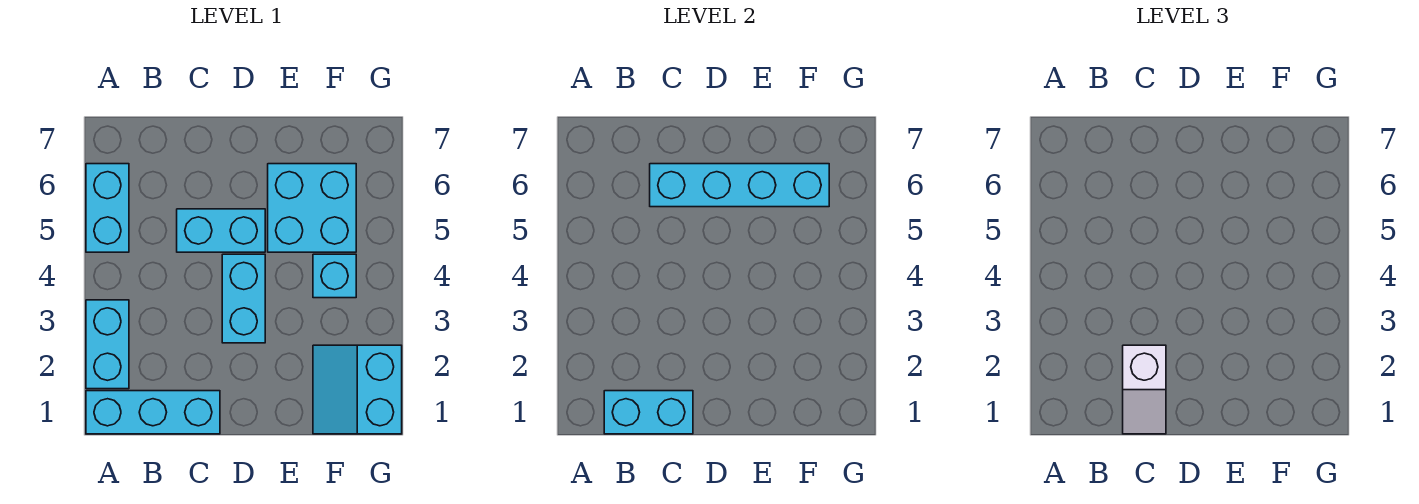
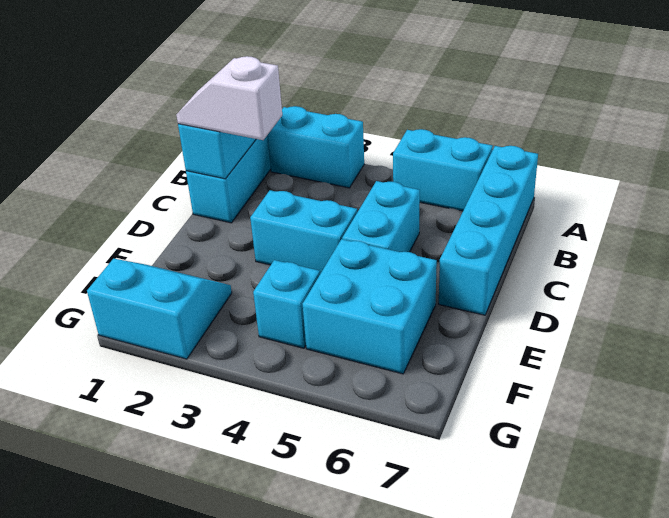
cyan brick C6:F6 level 2 -> cyan brick A7:D7 level 1

